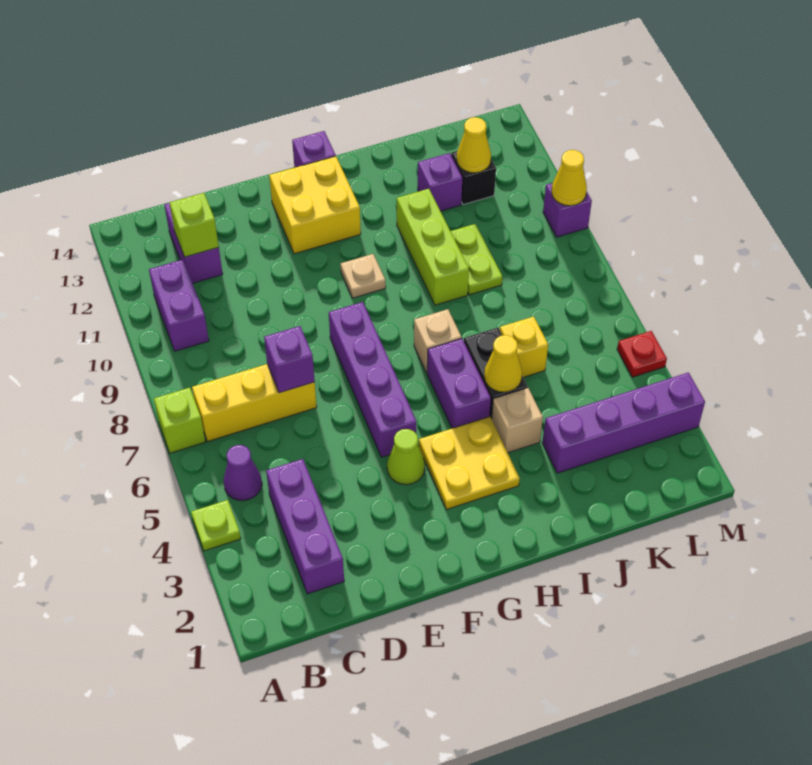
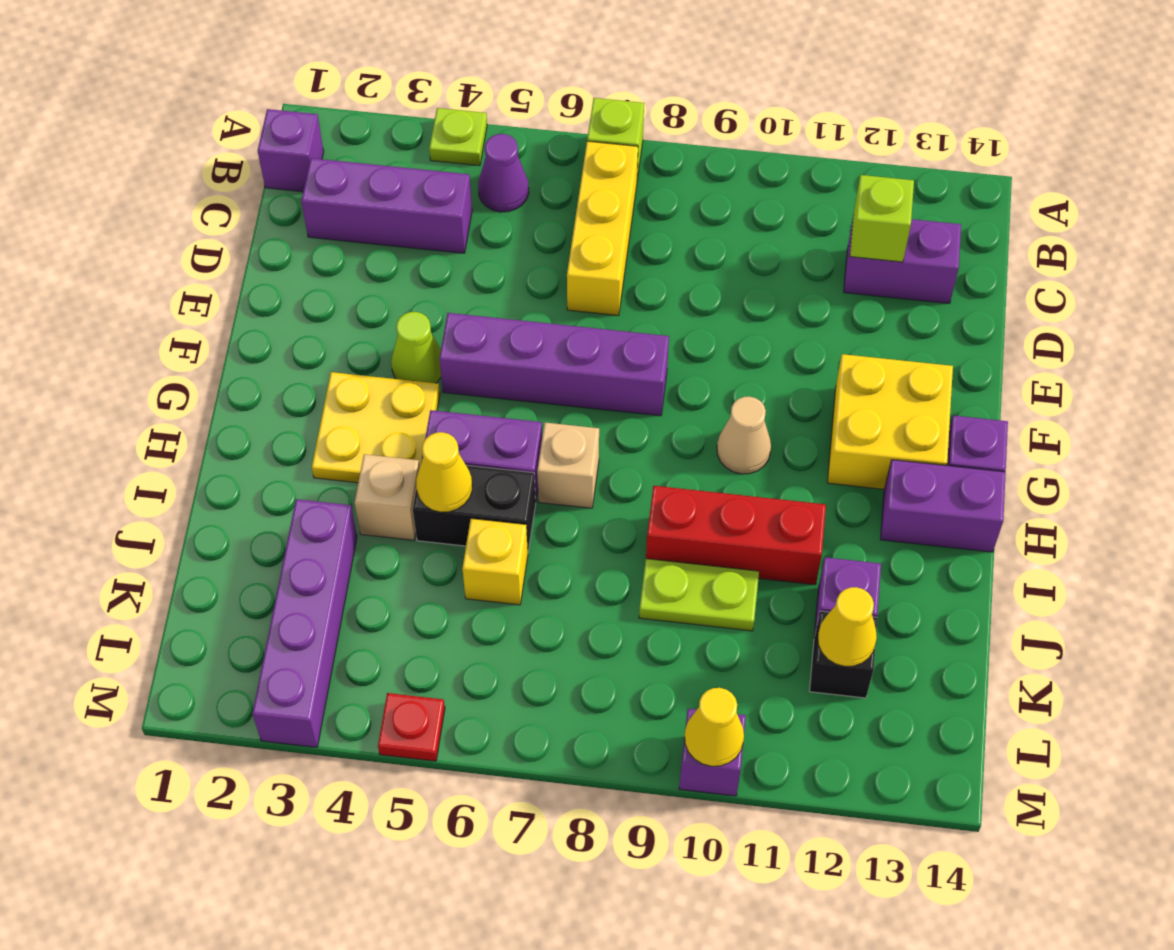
purple brick B10:B11 level 1 -> purple brick H13:H14 level 1
purple brick D7 level 2 -> purple brick B1 level 1
tan plate G10 level 1 -> tan cone G10 level 1
lime brick I9:I11 level 1 -> red brick I9:I11 level 1

